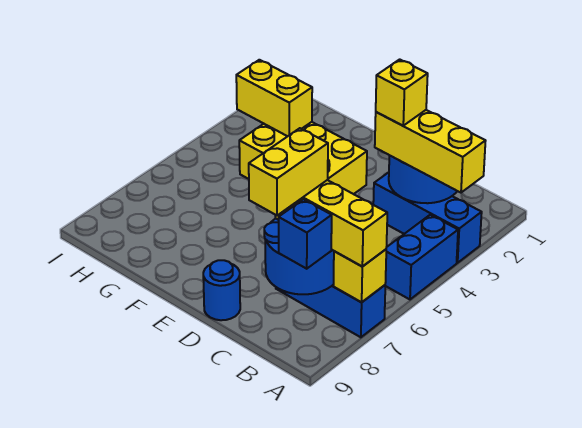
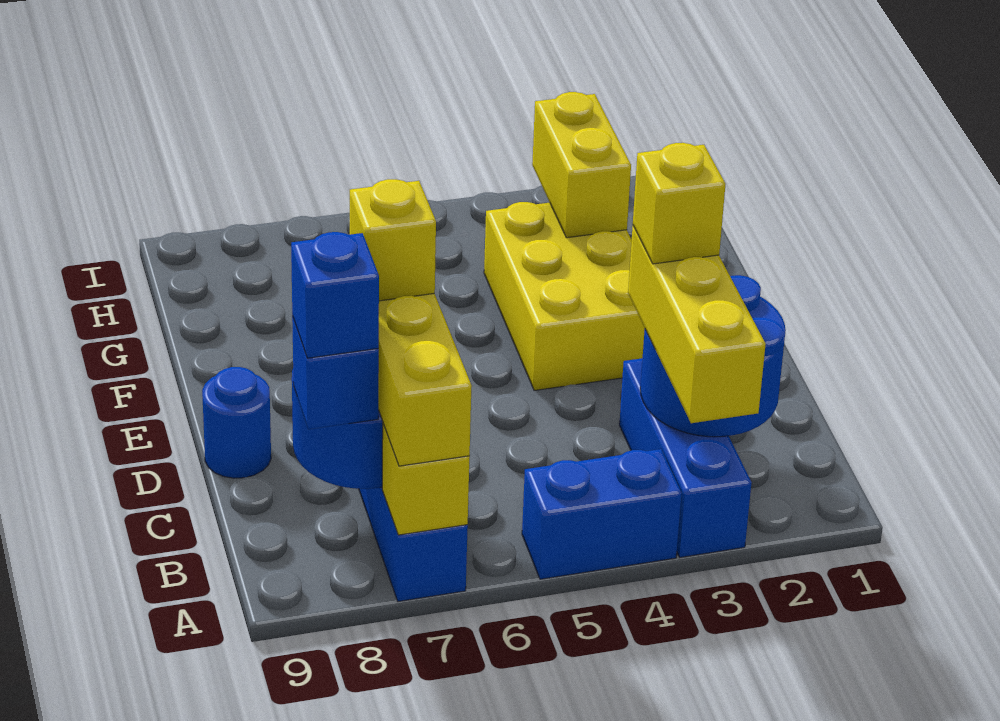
none -> blue brick B8 level 4
yellow brick C7:C8 level 4 -> yellow brick C7 level 4

